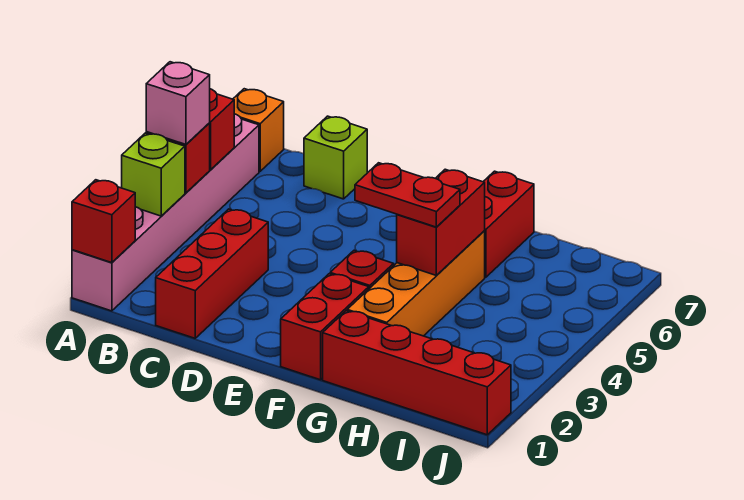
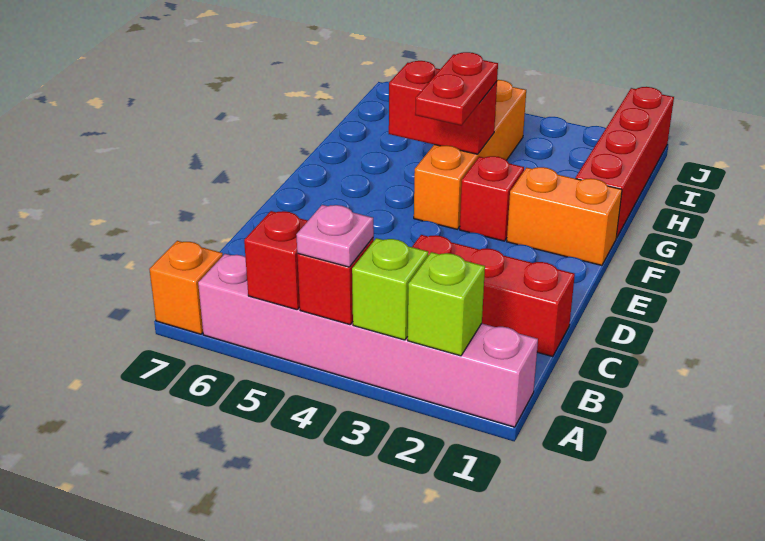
red brick A1 level 2 -> none
pink brick A4 level 3 -> pink plate A4 level 3
lime brick C7 level 1 -> lime brick A2 level 2
red brick F1:F2 level 1 -> orange brick F1:F2 level 1
orange brick G2:G5 level 1 -> orange brick F4:I4 level 1
red brick G6:G7 level 1 -> none

